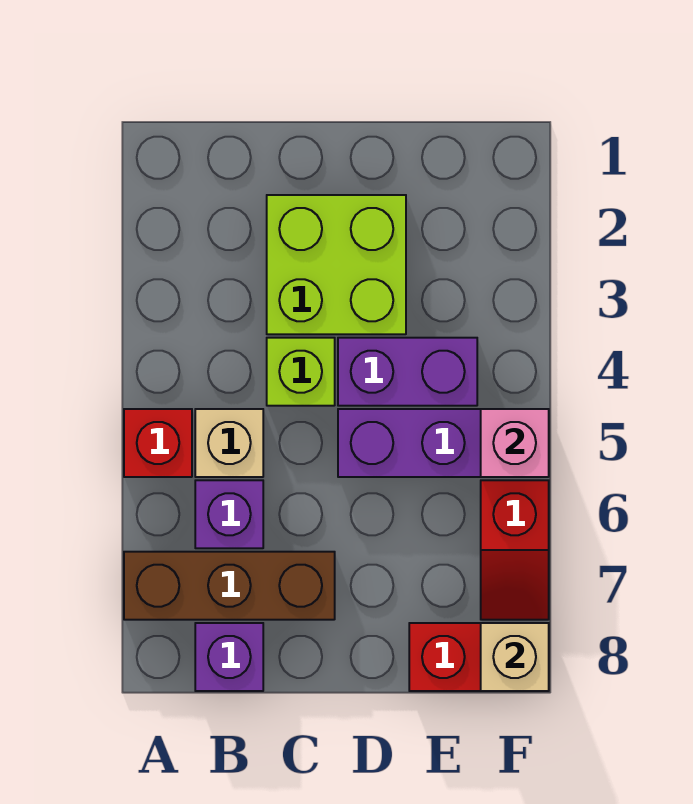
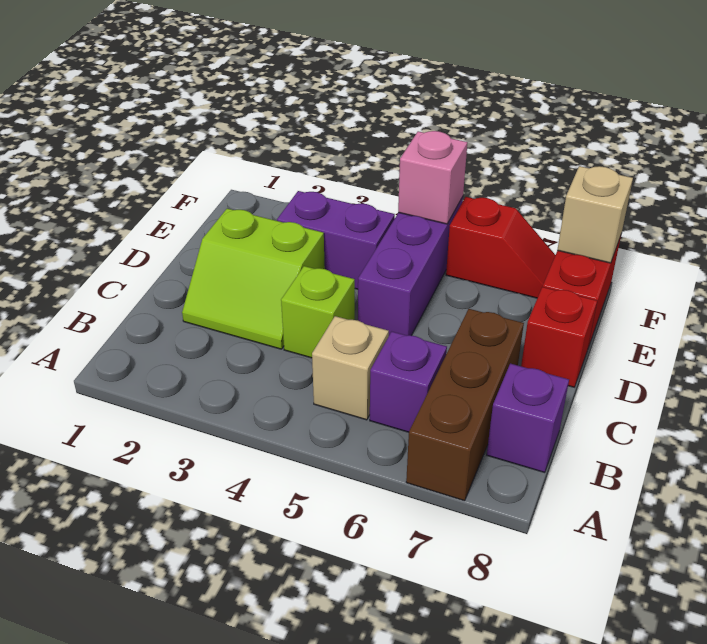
red brick A5 level 1 -> red brick D8 level 1
lime brick C2:D3 level 1 -> lime slope C2:D3 level 1 top D
purple brick D4:E4 level 1 -> purple brick E3:E4 level 1

